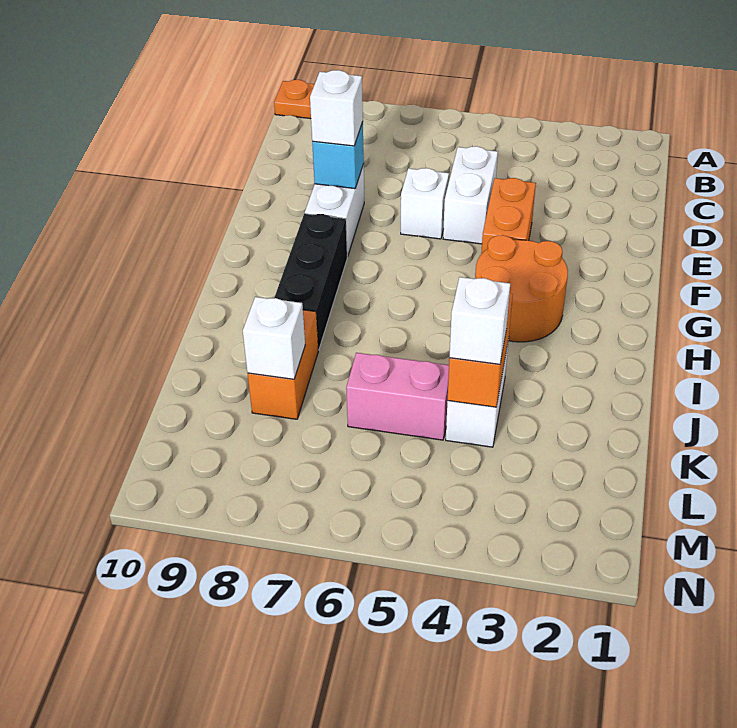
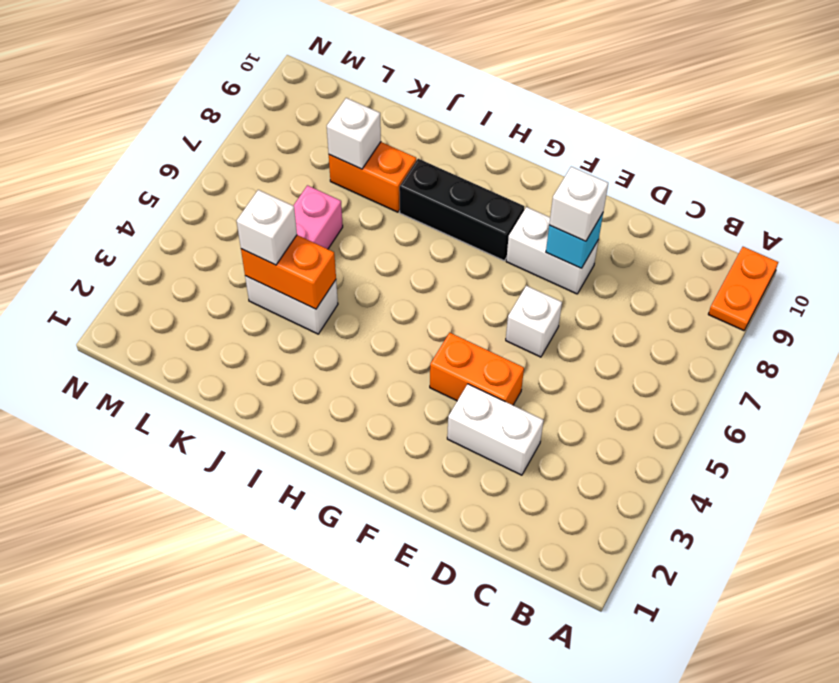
white brick D5:E5 level 1 -> white brick D3:E3 level 1
orange round brick G3:H4 level 1 -> none

